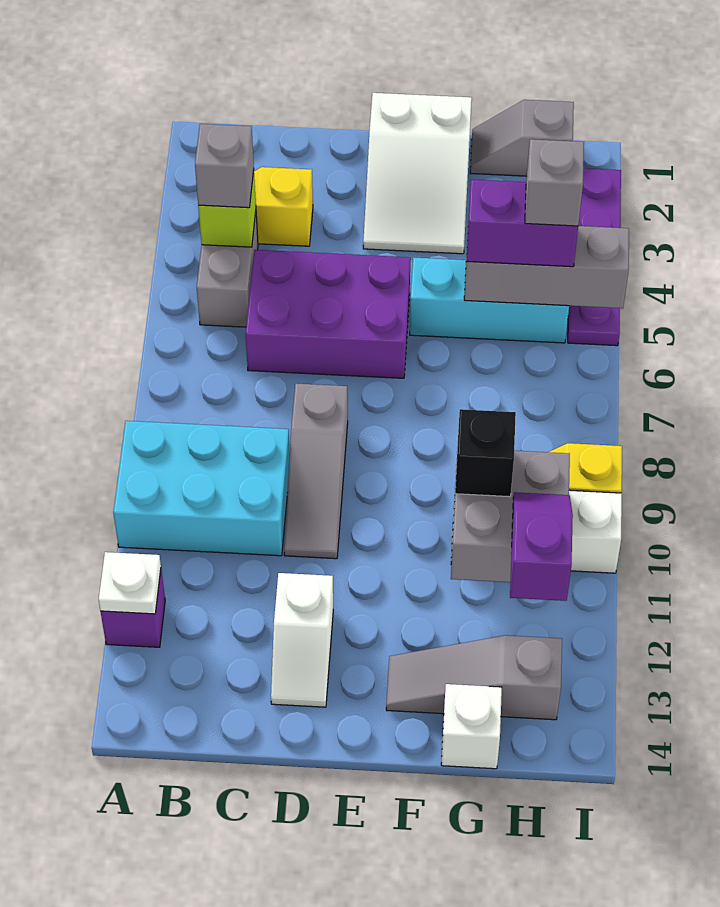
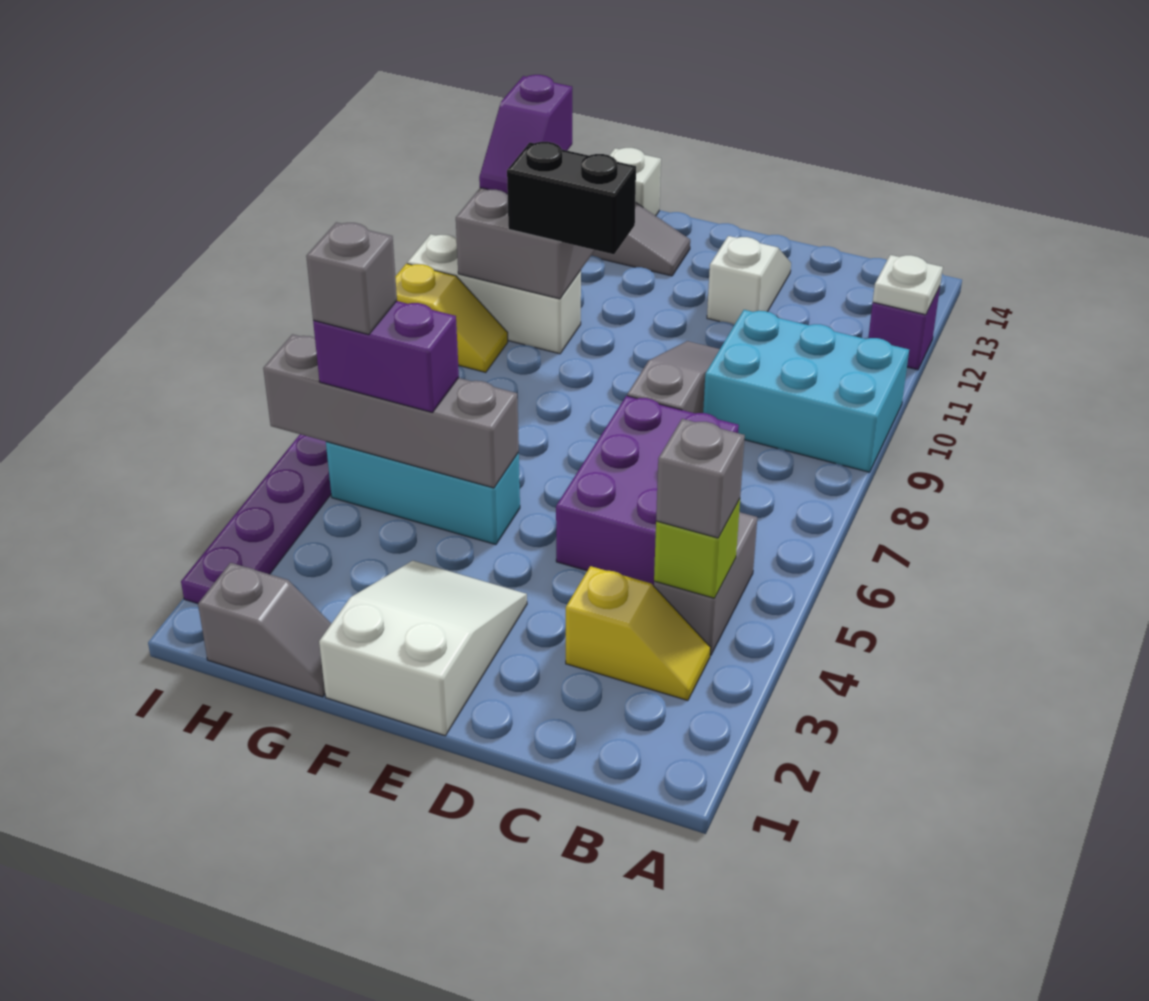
purple brick C5:E6 level 1 -> purple brick C5:D7 level 1
grey brick G5:I5 level 2 -> grey brick F5:I5 level 2
black brick G10 level 3 -> black brick F10:G10 level 3

